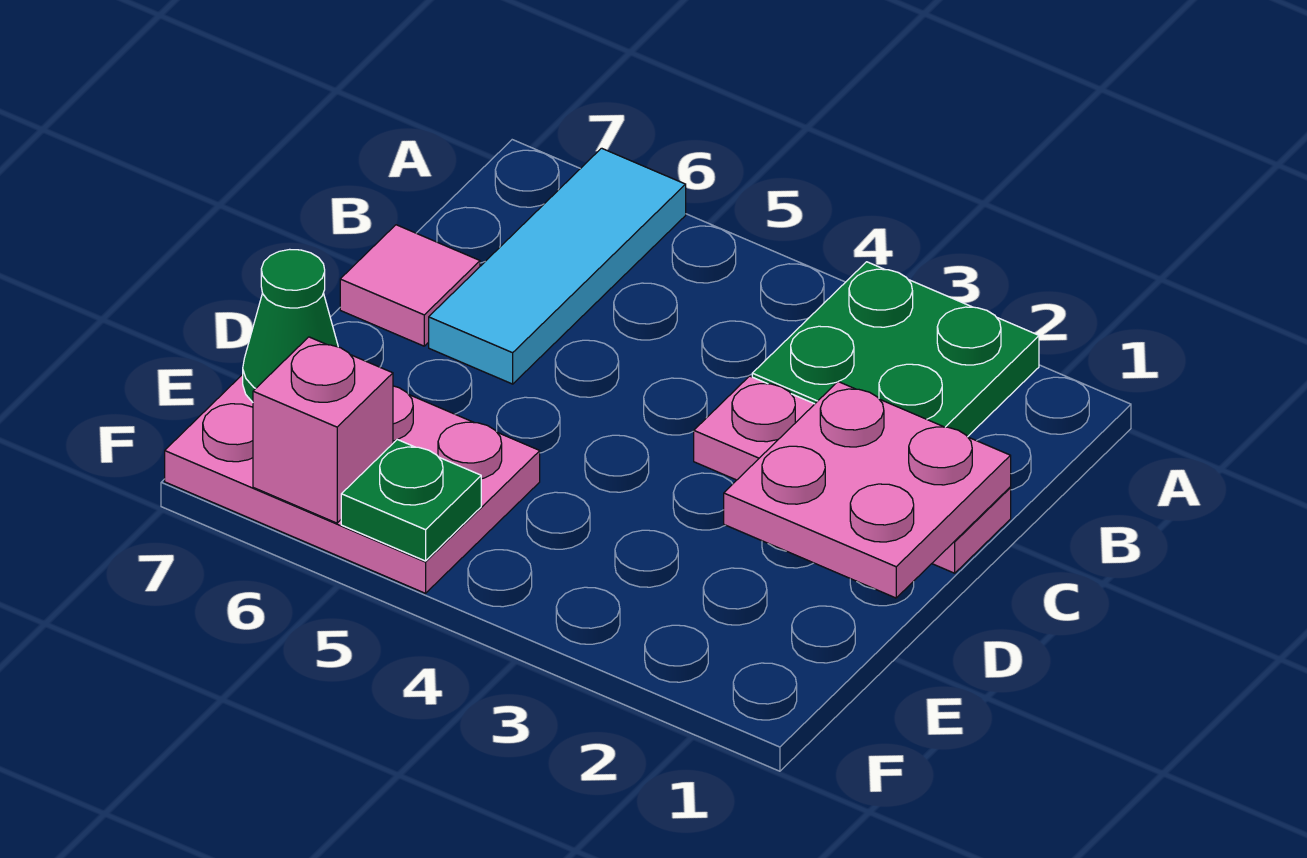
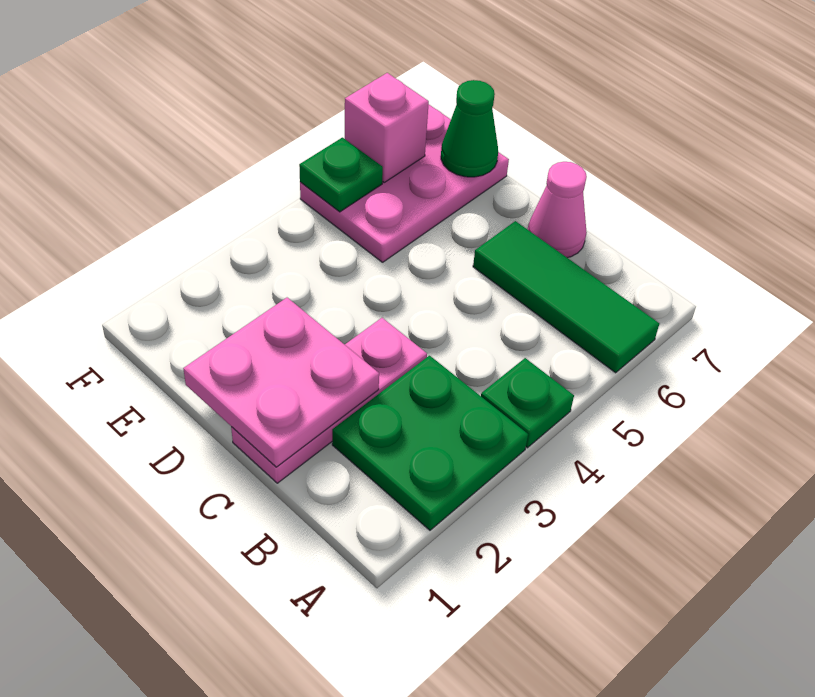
none -> green plate A4 level 1
cyan tile A6:C6 level 1 -> green tile A6:C6 level 1
pink tile C7 level 1 -> pink cone C7 level 1

